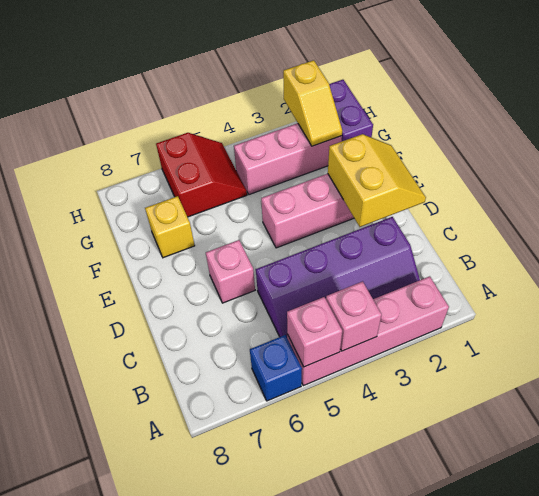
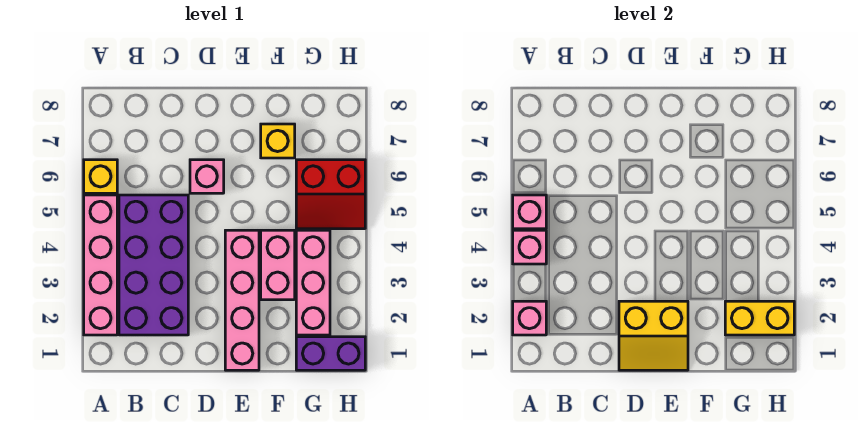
none -> pink brick A2 level 2
blue brick A6 level 1 -> yellow brick A6 level 1
purple slope B2:C5 level 1 top C -> purple brick B2:C5 level 1
none -> pink brick F3:F4 level 1
yellow slope G2:H2 level 2 top H -> yellow brick G2:H2 level 2

